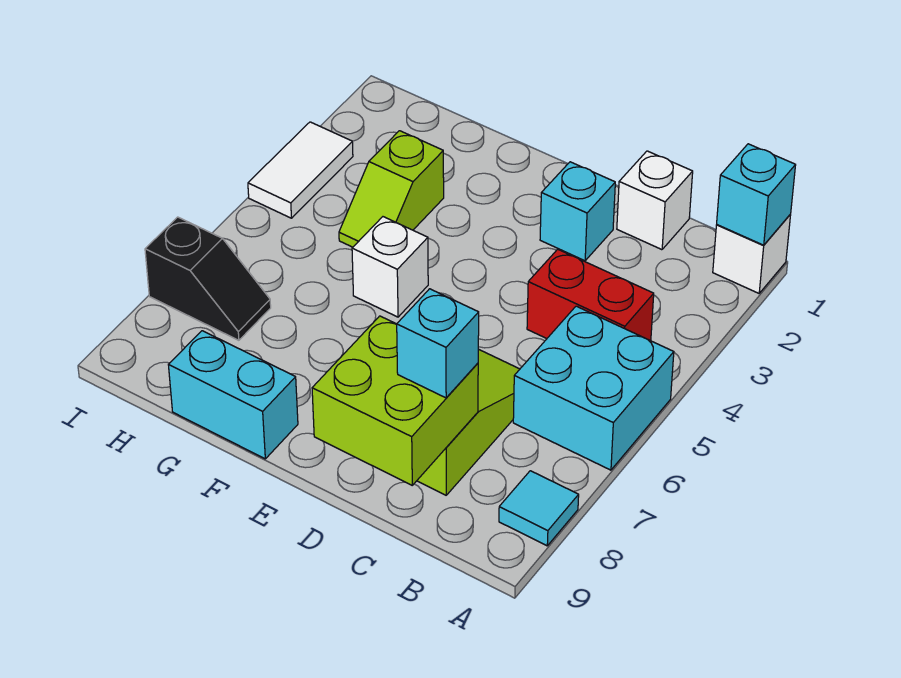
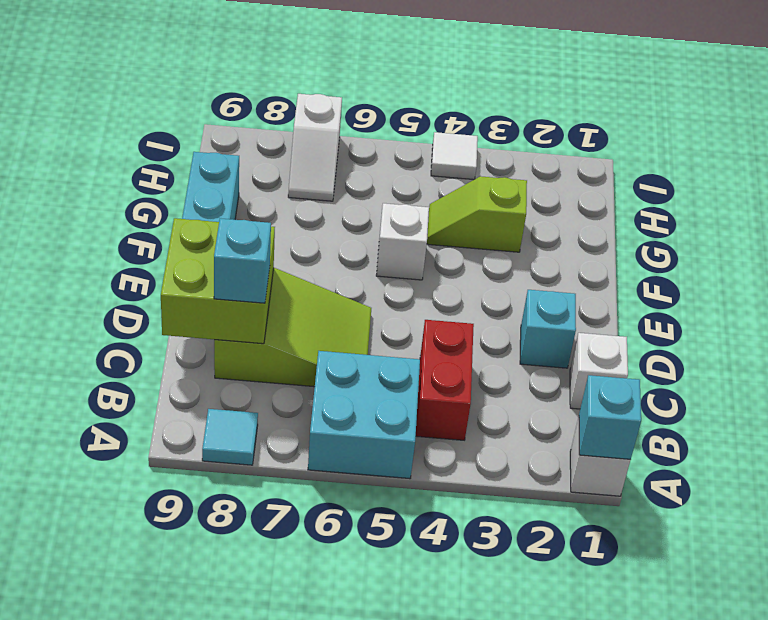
black slope H7:I7 level 1 top I -> white slope H7:I7 level 1 top I
white tile I3:I4 level 1 -> white tile I4 level 1

